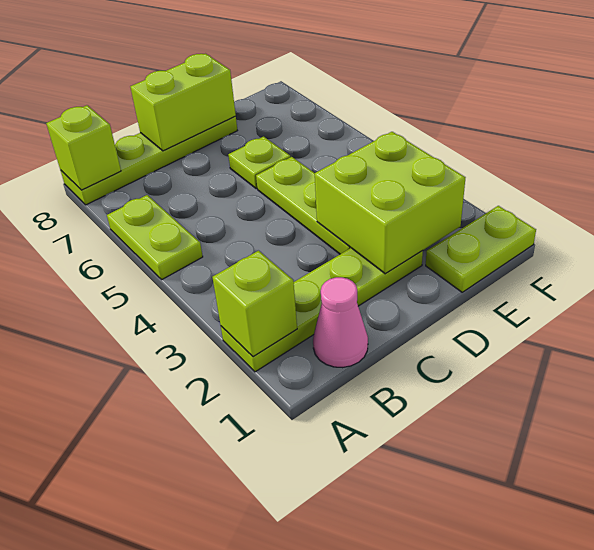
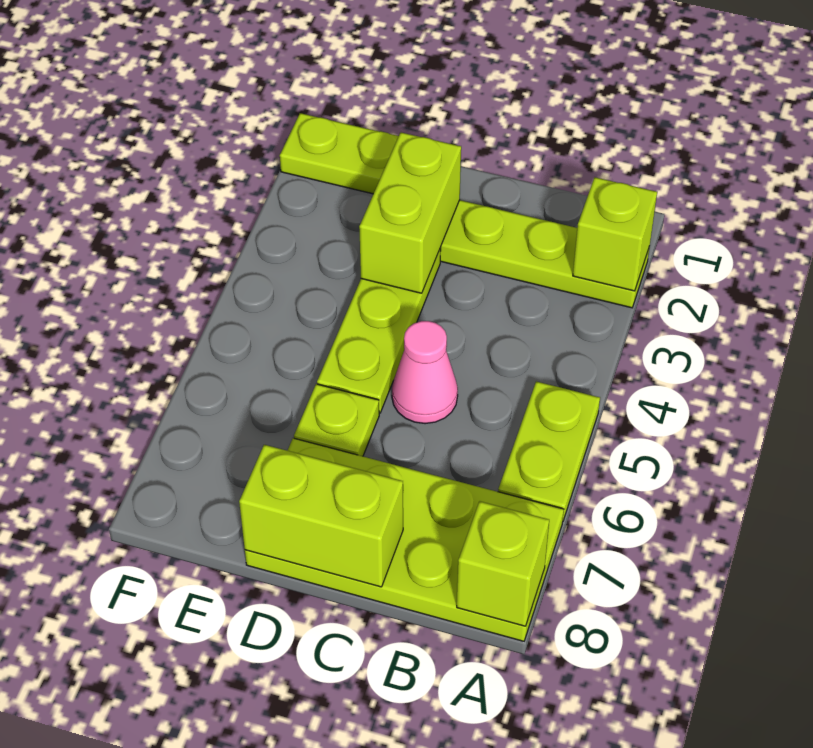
lime plate A8:D8 level 1 -> lime plate A7:D8 level 1
pink cone B1 level 1 -> pink cone C5 level 1
lime brick D2:E3 level 2 -> lime brick D2:D3 level 2

